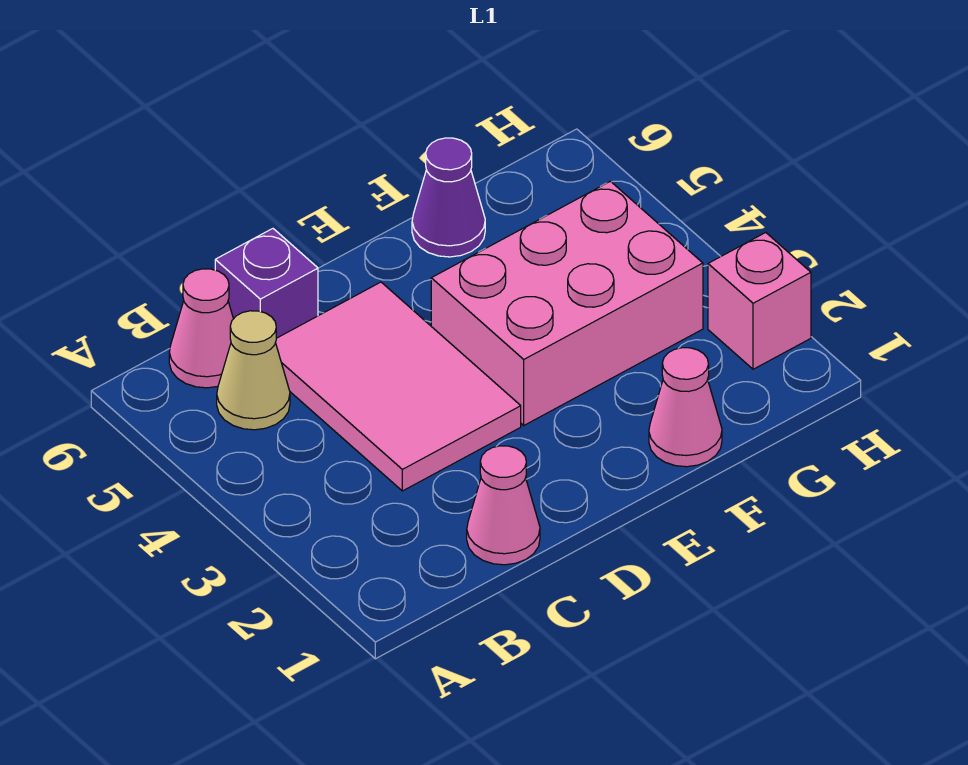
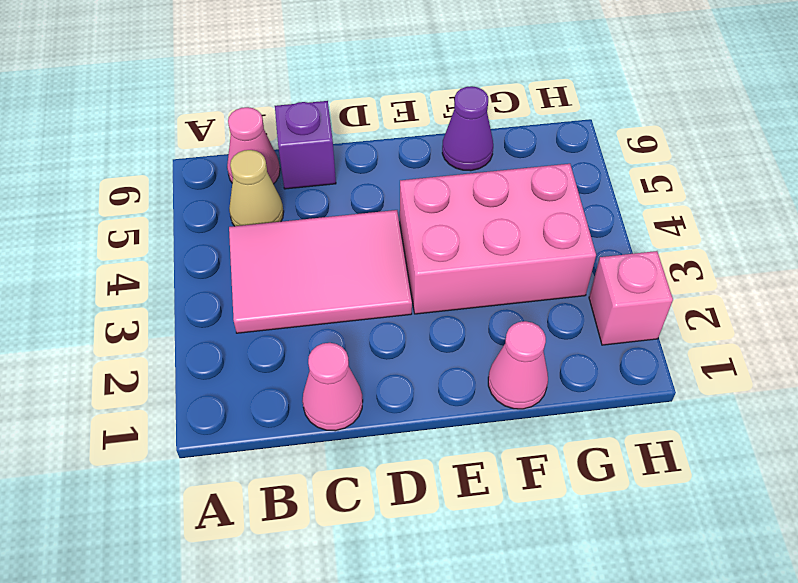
pink tile C3:D5 level 1 -> pink tile B3:D4 level 1

